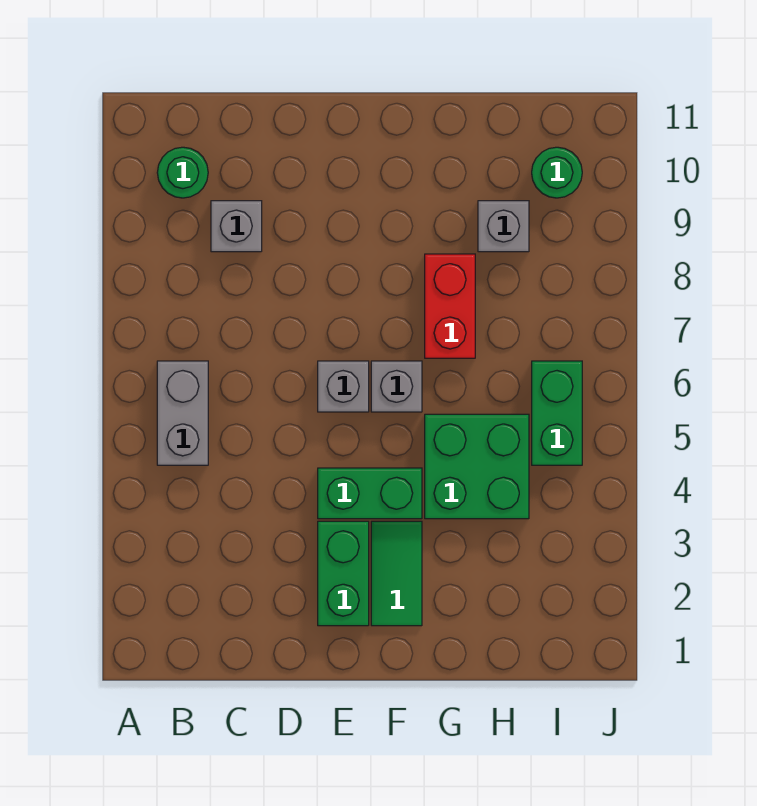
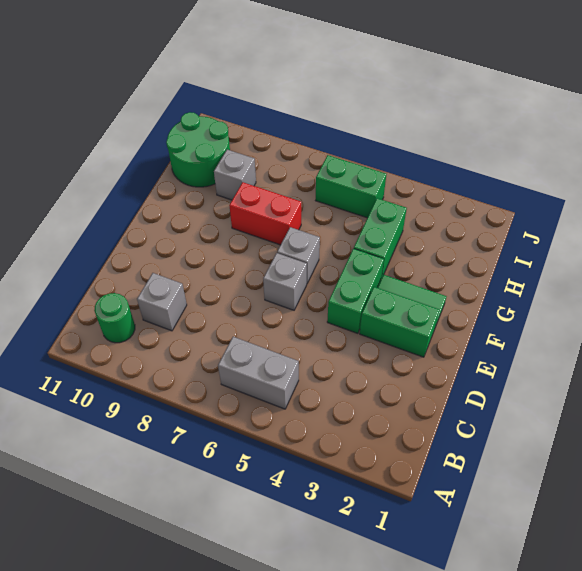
green brick G4:H5 level 1 -> green brick G4:H4 level 1
green round brick I10 level 1 -> green round brick H10:I11 level 1

